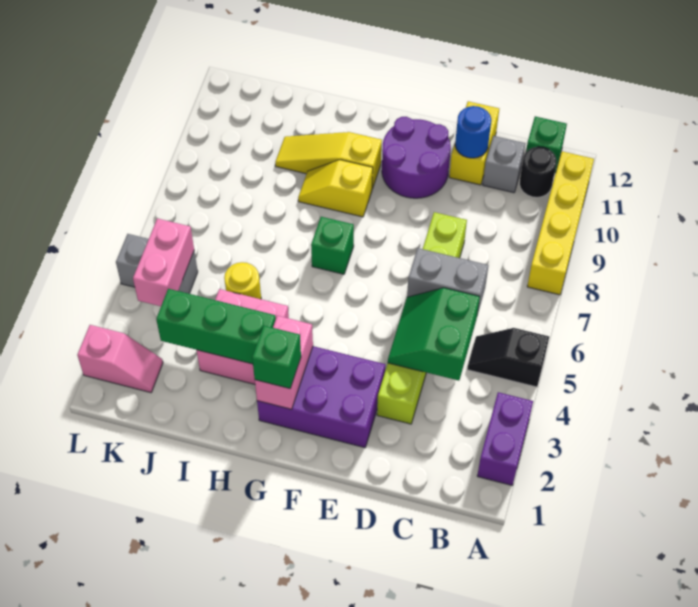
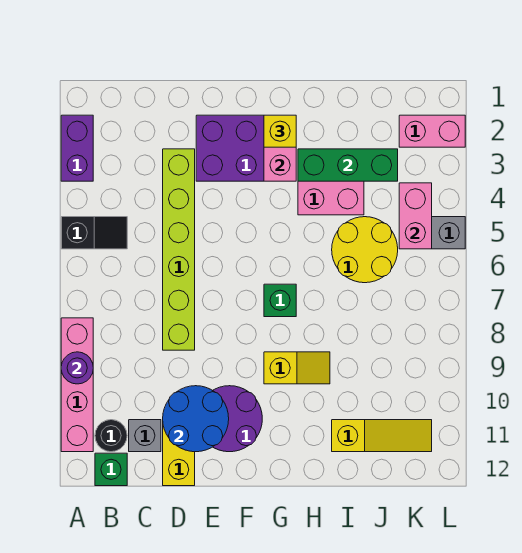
yellow brick A8:A11 level 1 -> pink brick A8:A11 level 1
none -> purple round brick A9 level 2
green slope C4:D5 level 2 top C -> none
grey brick C6:D6 level 2 -> none
blue round brick D11 level 2 -> blue round brick D10:E11 level 2
green brick G2 level 3 -> yellow brick G2 level 3
yellow slope G10:I10 level 1 top G -> yellow slope I11:K11 level 1 top I
yellow round brick I5 level 1 -> yellow round brick I5:J6 level 1
pink slope K2:L2 level 1 top L -> pink brick K2:L2 level 1

